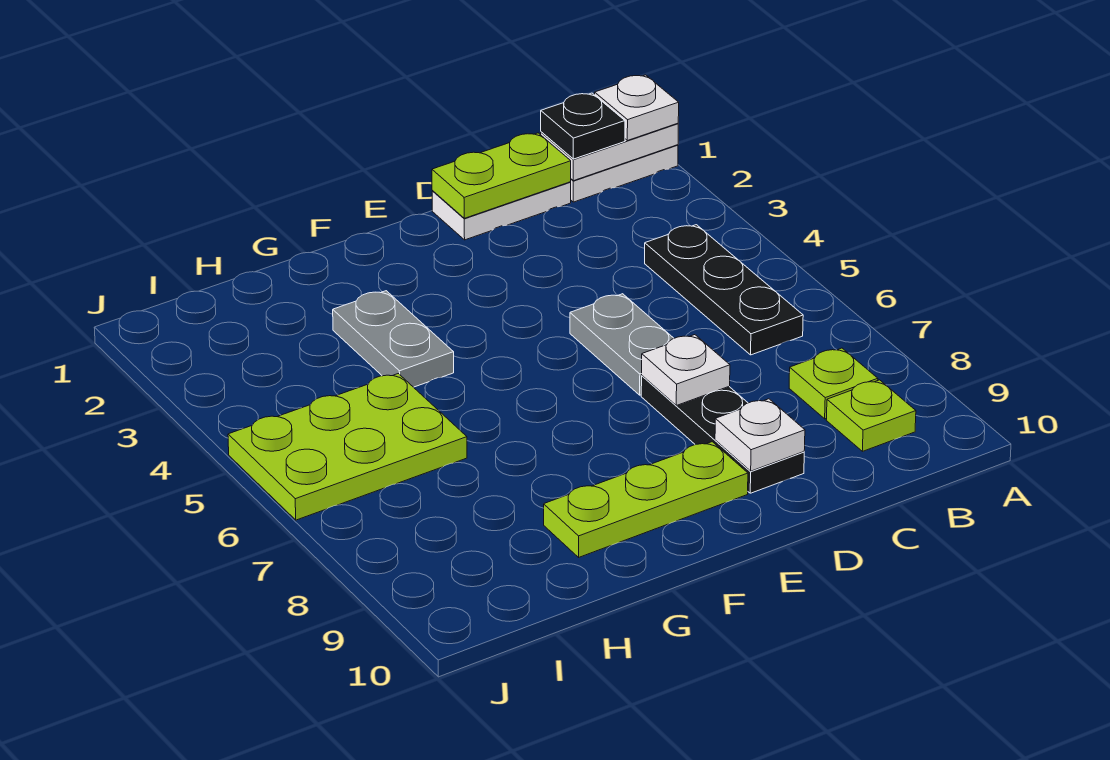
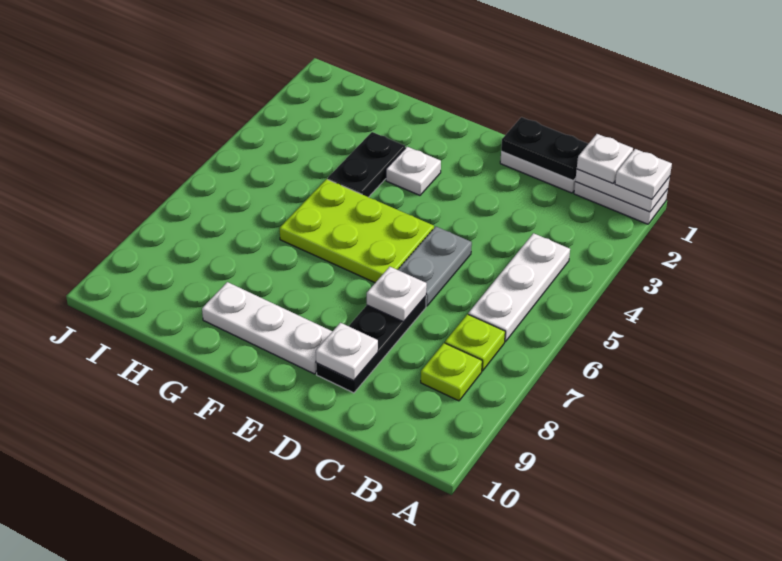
black plate B1 level 3 -> white plate B1 level 3
black plate B4:B6 level 1 -> white plate B4:B6 level 1
lime plate B9 level 1 -> lime plate B7 level 1
lime plate C1:D1 level 2 -> black plate C1:D1 level 2
lime plate E9:G9 level 1 -> white plate E9:G9 level 1
none -> white plate F3 level 1
grey plate G3:G4 level 1 -> black plate G3:G4 level 1
lime plate H5:J6 level 1 -> lime plate E5:G6 level 1

